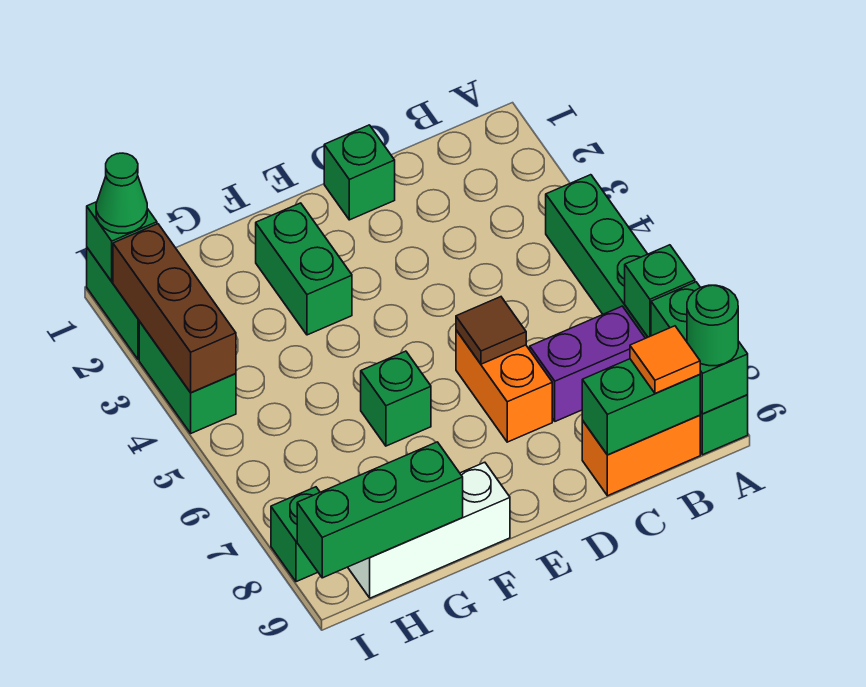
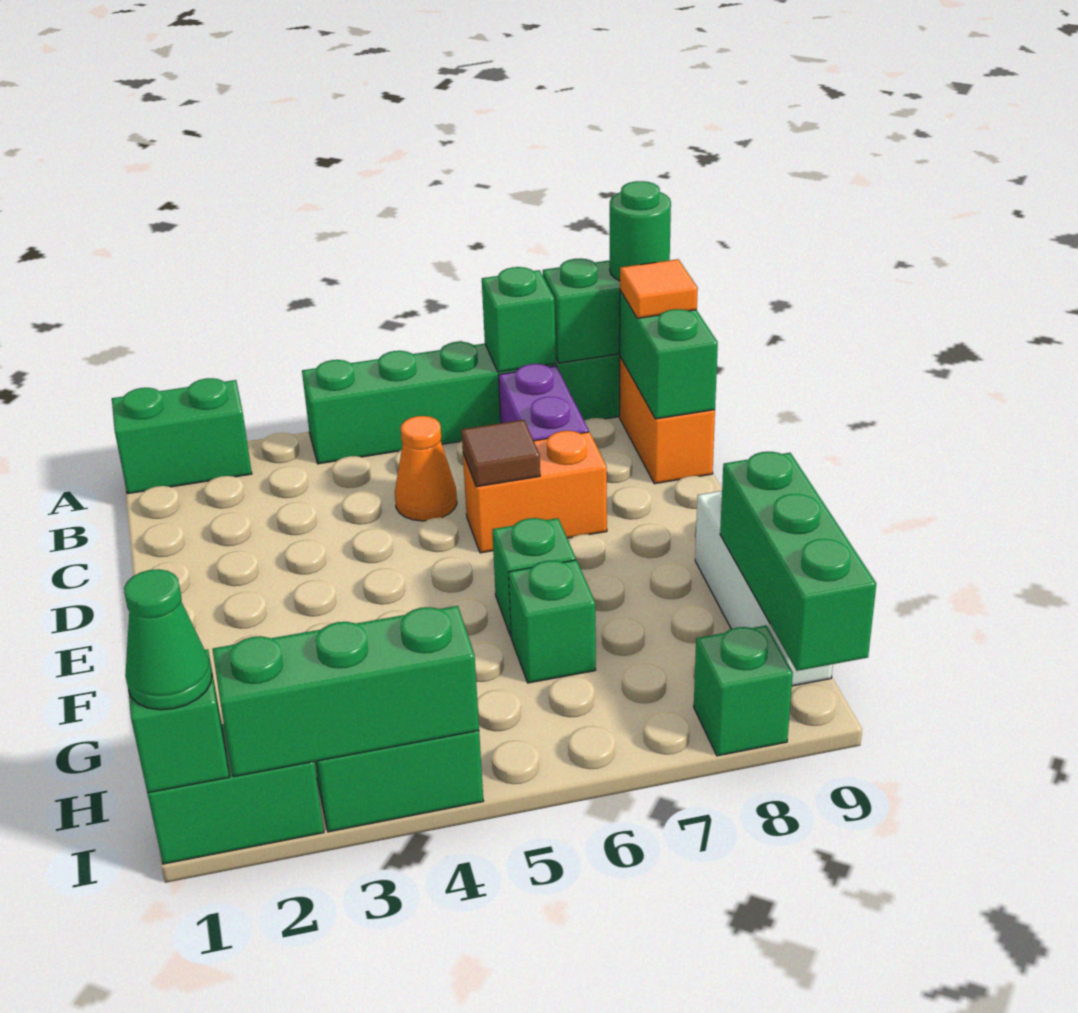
none -> orange cone C5 level 1
green brick D1 level 1 -> green brick G6 level 1
green brick F2:F3 level 1 -> green brick A1:A2 level 1
brown brick I2:I4 level 2 -> green brick I2:I4 level 2

